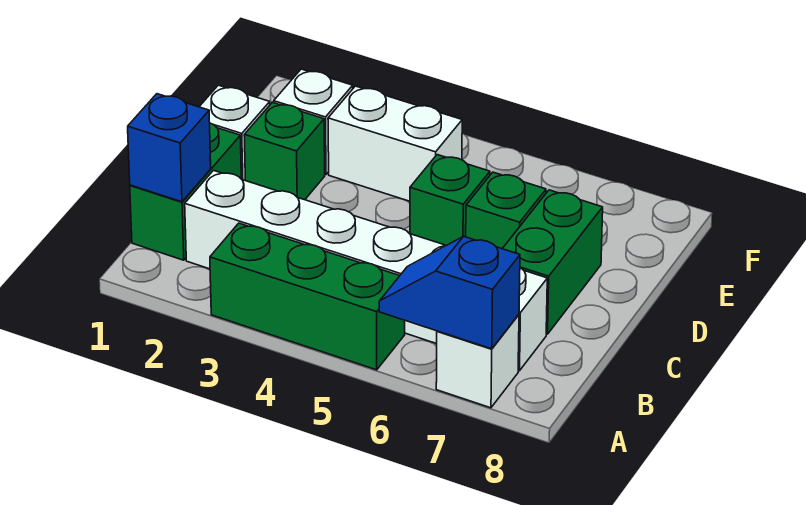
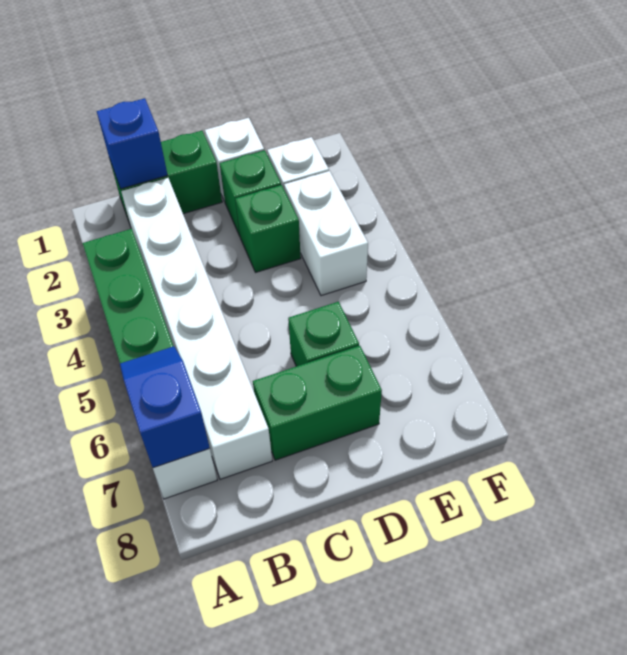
green brick D5 level 1 -> green brick D3 level 1

